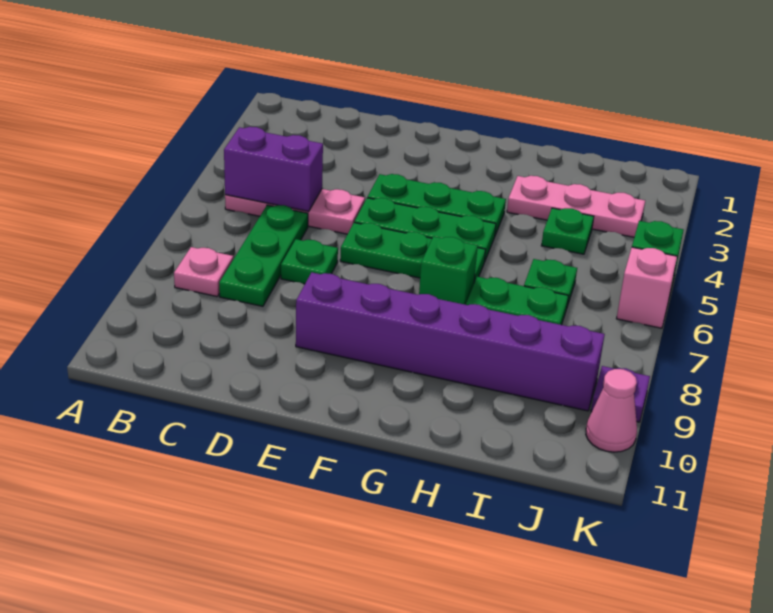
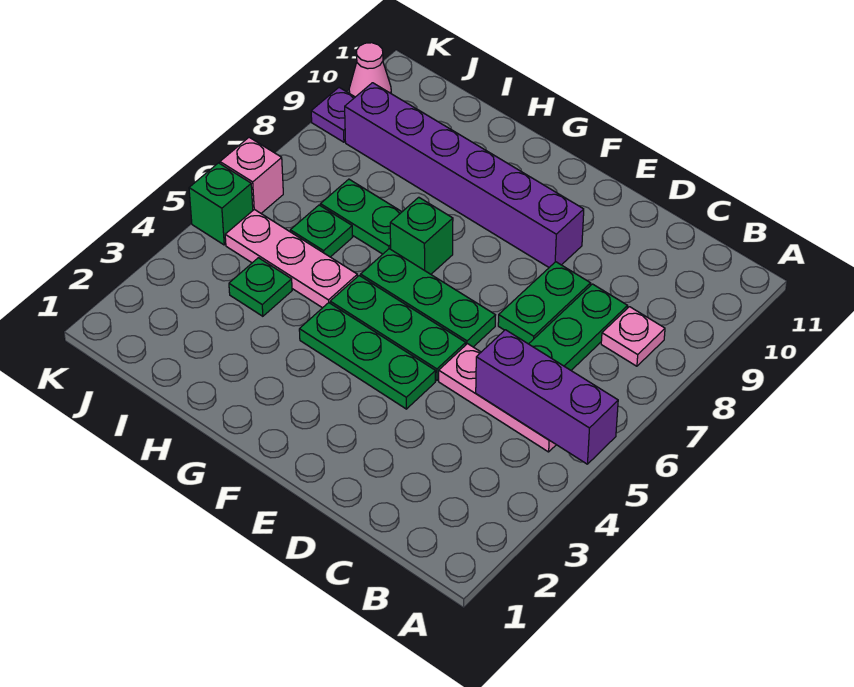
purple brick B5:C5 level 2 -> purple brick A5:C5 level 2
green plate D7 level 1 -> green plate D7:D8 level 1
pink plate H3:J3 level 1 -> pink plate H5:J5 level 1

